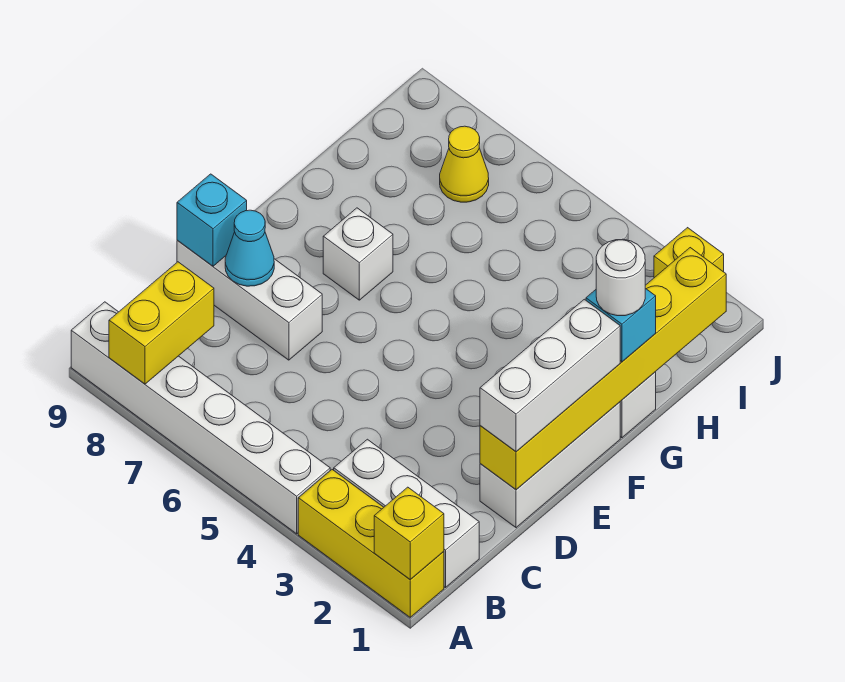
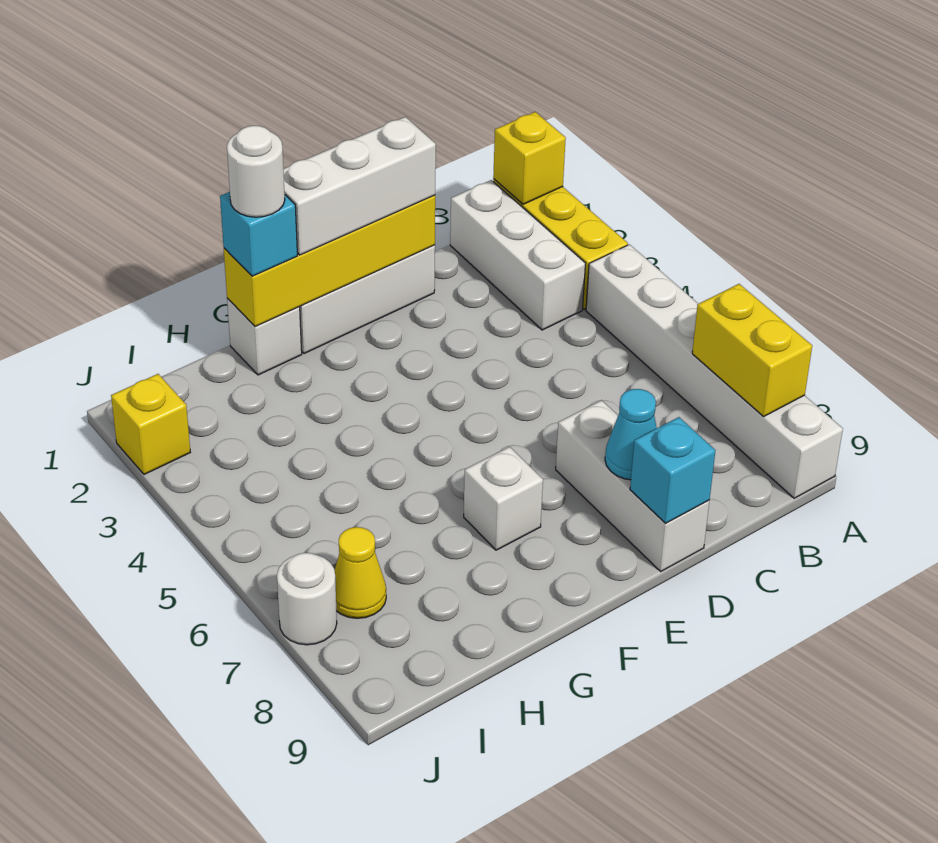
yellow brick A8:B8 level 2 -> yellow brick A7:A8 level 2
yellow brick D1:I1 level 2 -> yellow brick D1:G1 level 2
none -> white round brick J7 level 1

